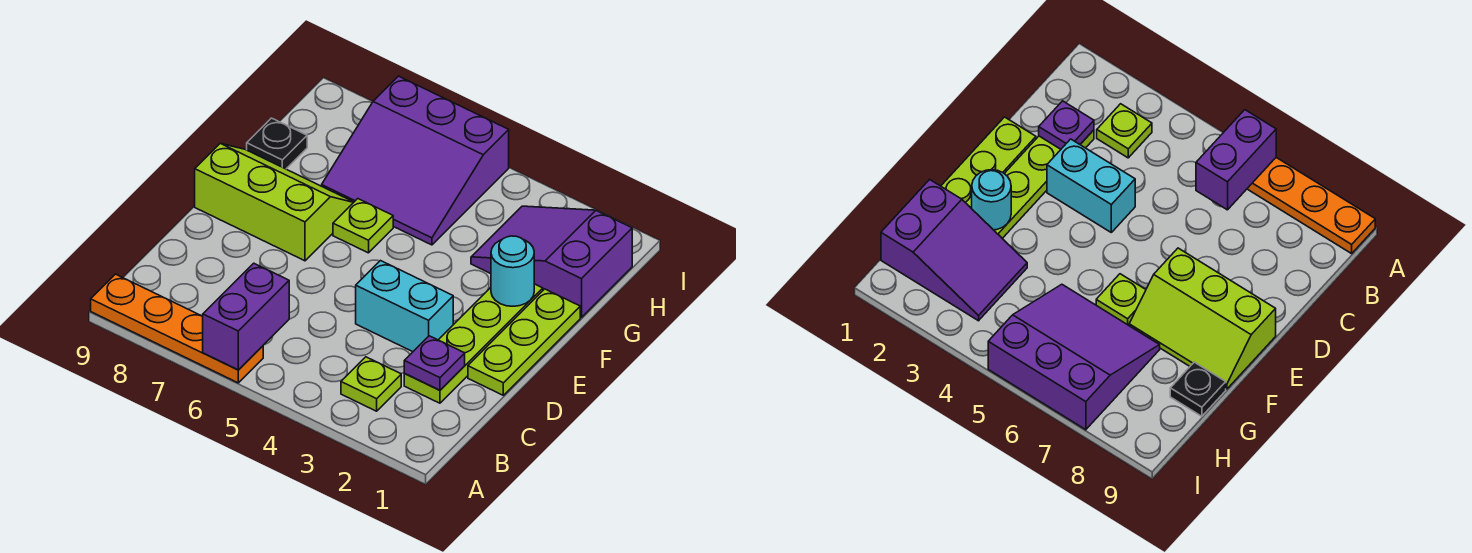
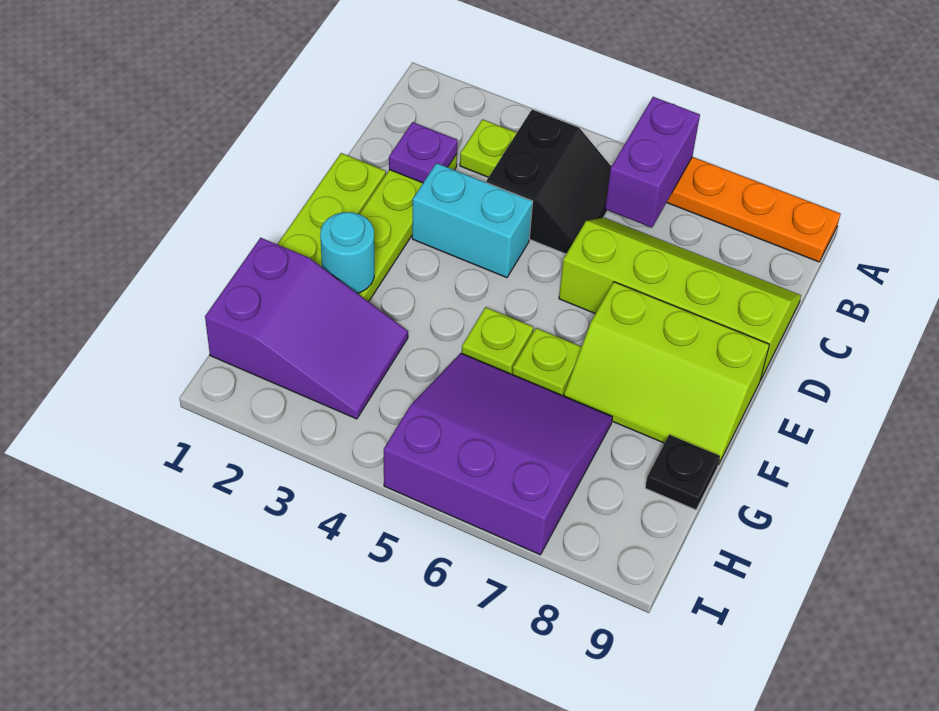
none -> black slope B4:C5 level 1 top 4
none -> lime slope C6:D9 level 1 top D
none -> lime plate F5 level 1

